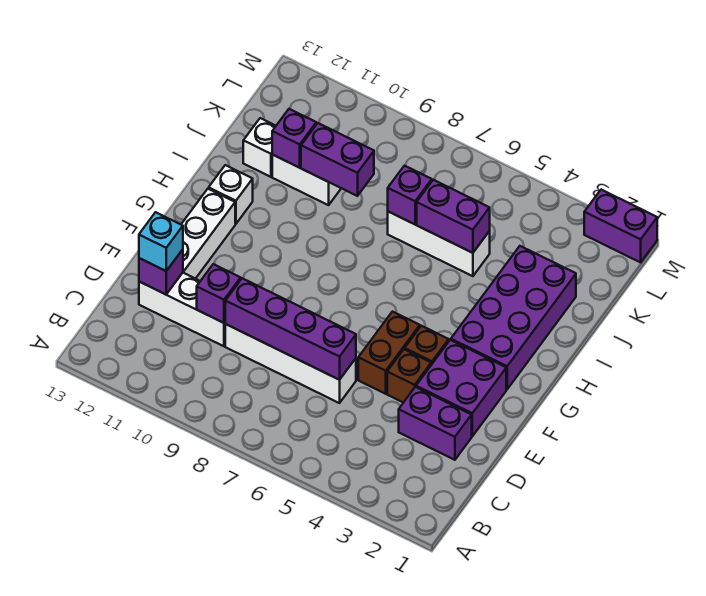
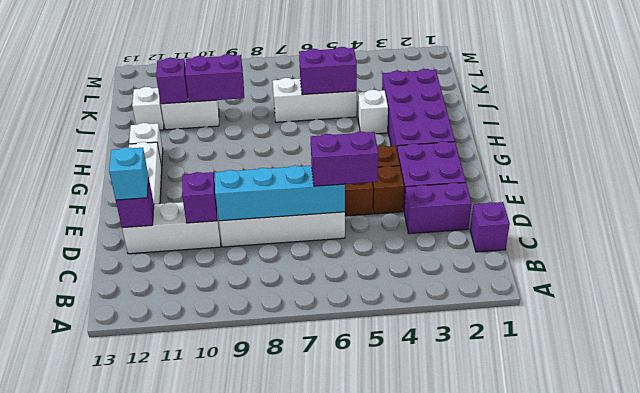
purple brick D6:D9 level 2 -> cyan brick D6:D9 level 2
none -> white brick I4 level 1
purple brick J7 level 2 -> purple brick C1 level 1
purple brick M1:M2 level 1 -> purple brick D5:D6 level 3

